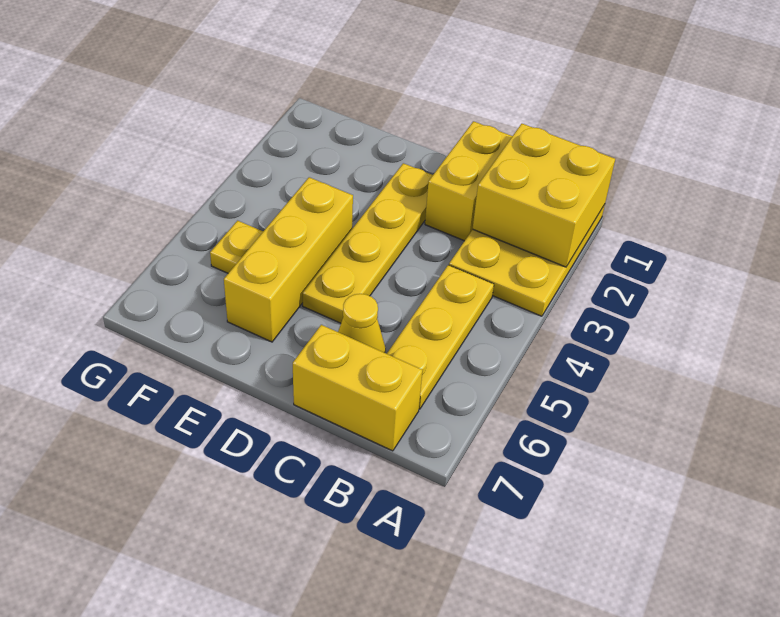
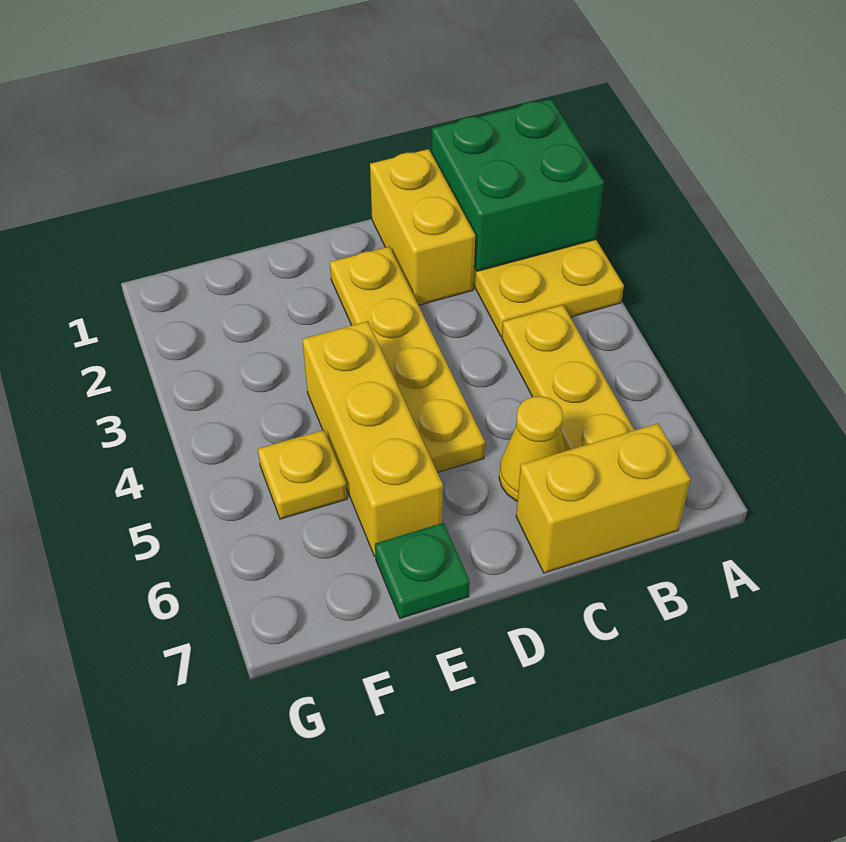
yellow brick A1:B2 level 2 -> green brick A1:B2 level 2
none -> green plate E7 level 1

